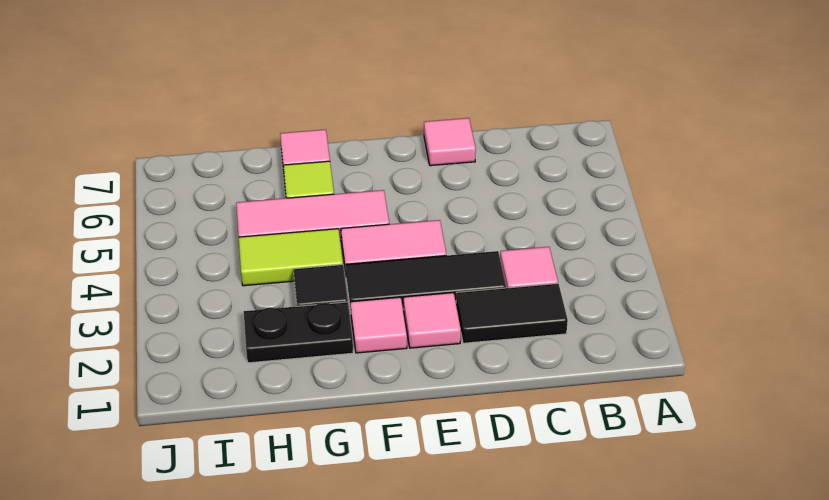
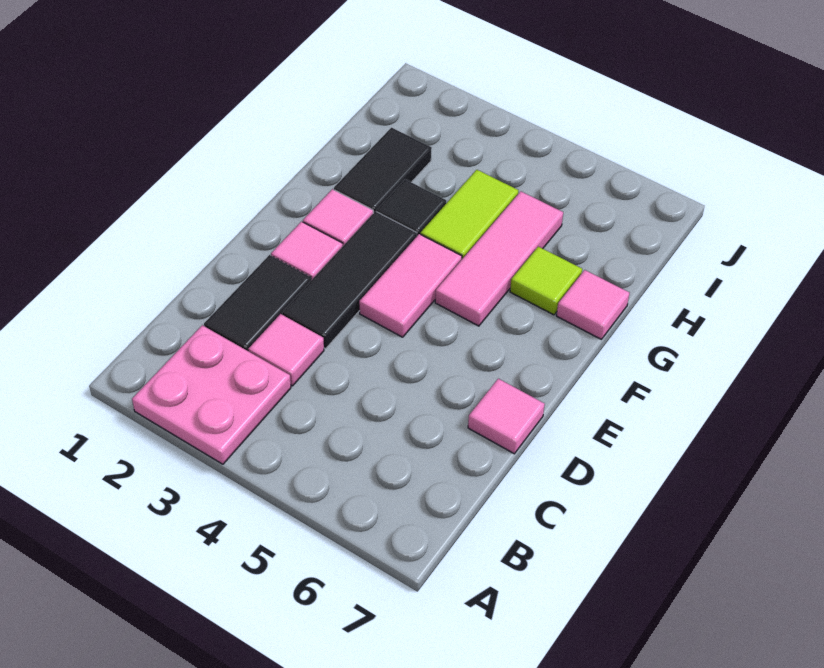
none -> pink plate A2:B3 level 1
black plate G2:H2 level 1 -> black tile G2:H2 level 1

